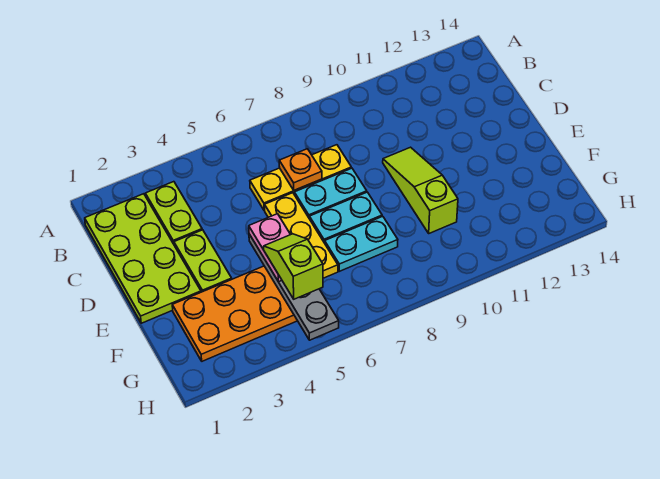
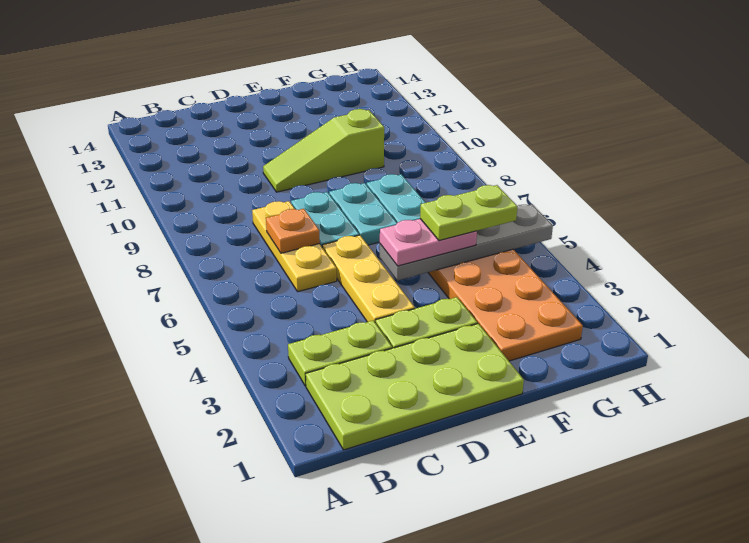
yellow plate D6:F6 level 1 -> yellow plate D4:D6 level 1
lime slope F5:G5 level 4 top G -> lime plate F5:G5 level 4

